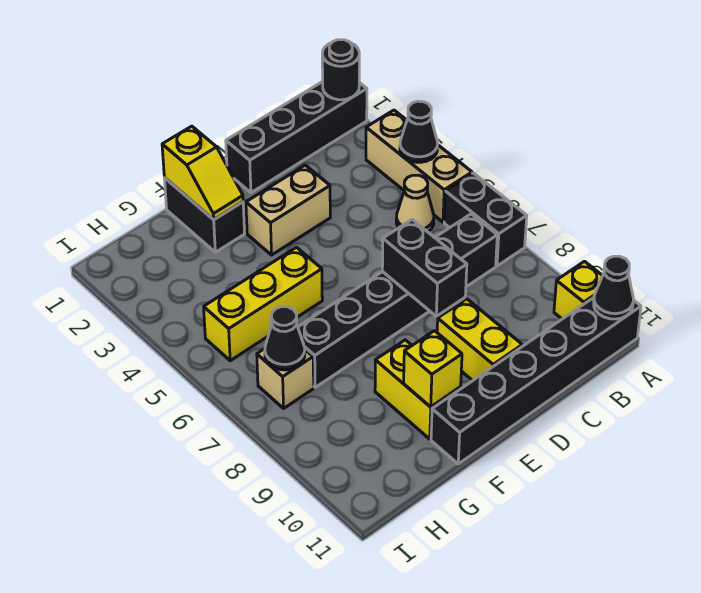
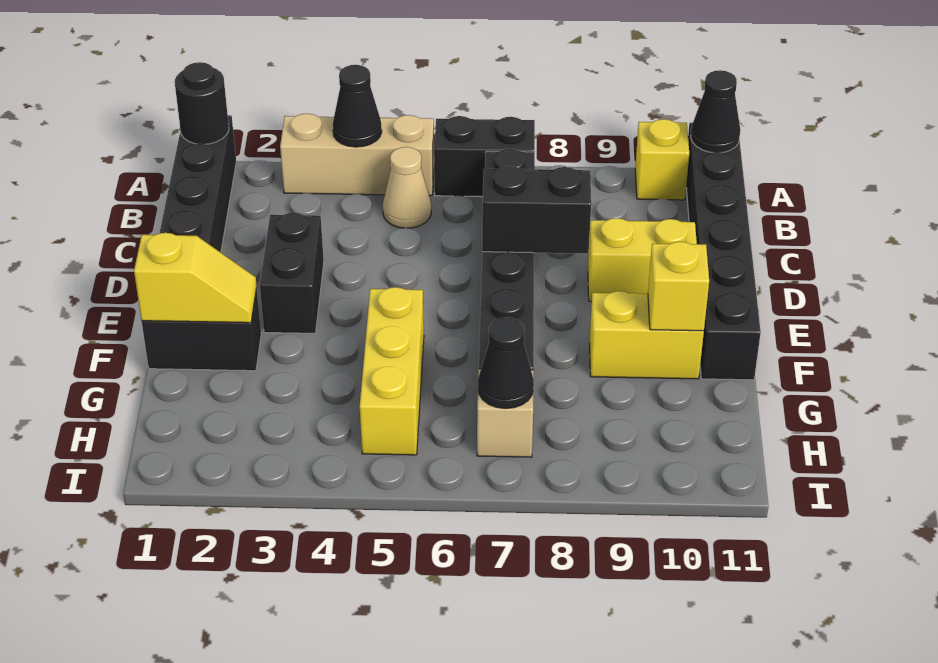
tan brick D3:E3 level 1 -> black brick D3:E3 level 1

